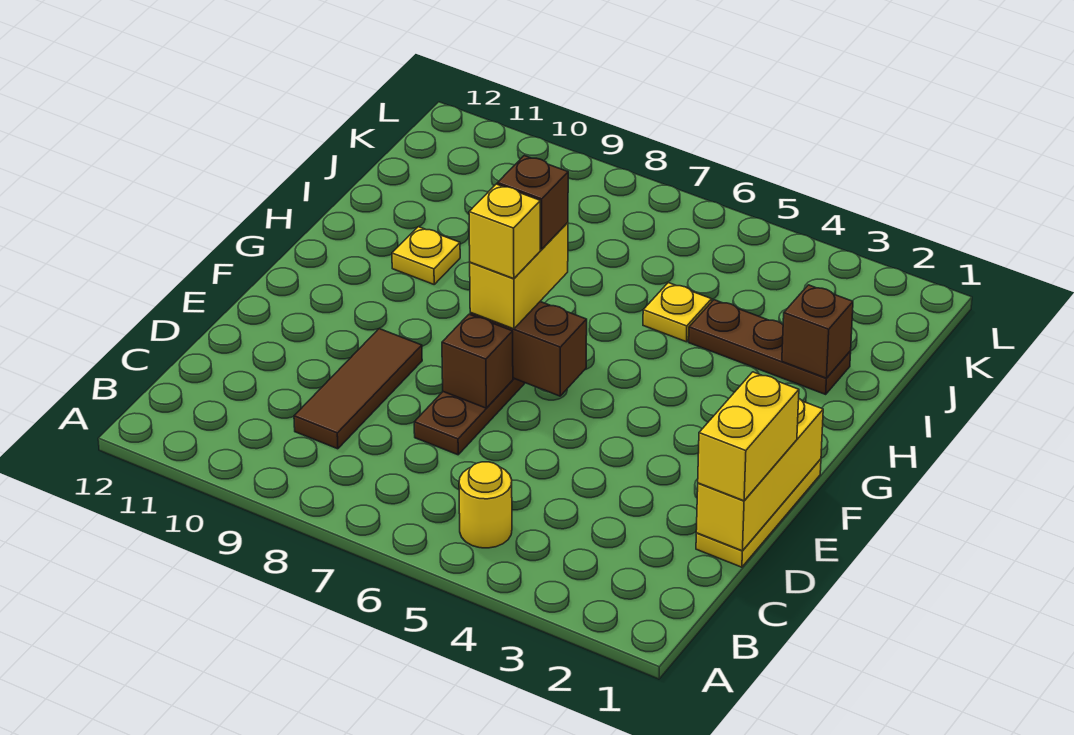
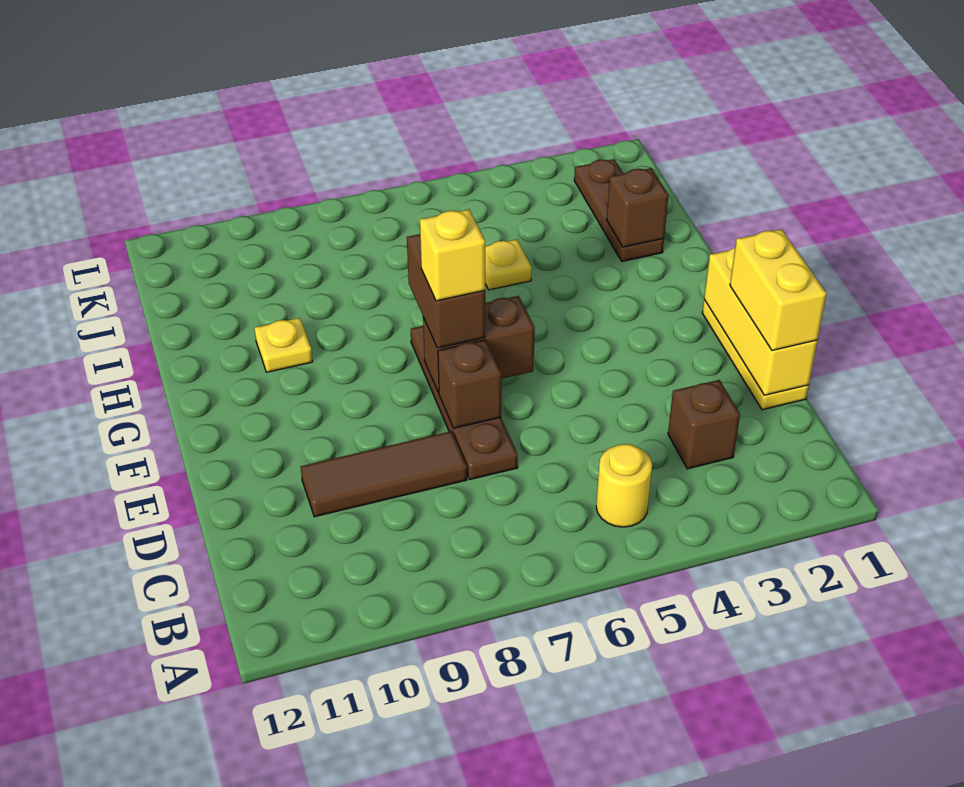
brown tile C9:E9 level 1 -> brown tile D8:D10 level 1
yellow brick F7:G7 level 3 -> brown brick F7:G7 level 3
brown brick G7 level 4 -> brown brick C3 level 1
brown plate I2:I4 level 1 -> brown plate I2:K2 level 1

